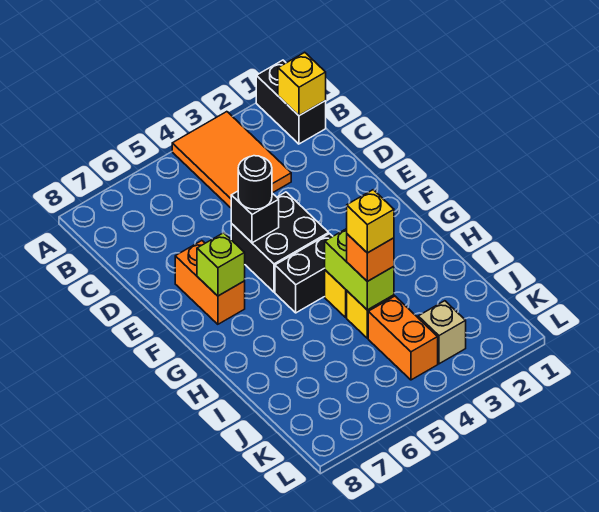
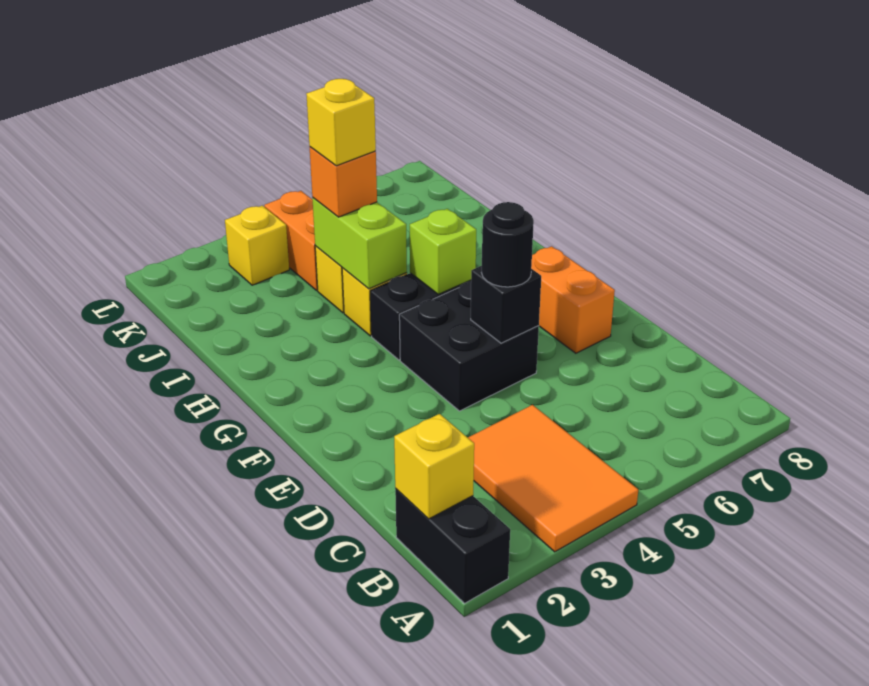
lime brick F7 level 2 -> lime brick G5 level 2
tan brick K3 level 1 -> yellow brick K3 level 1

